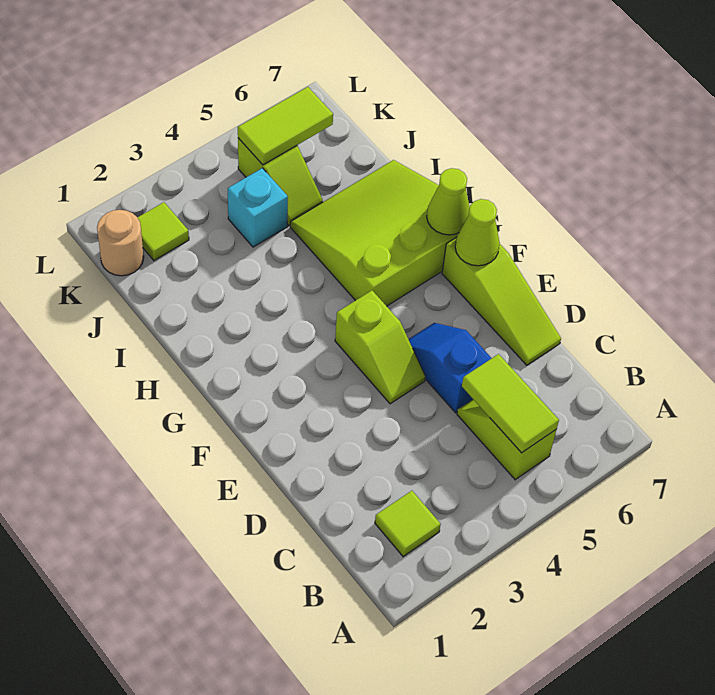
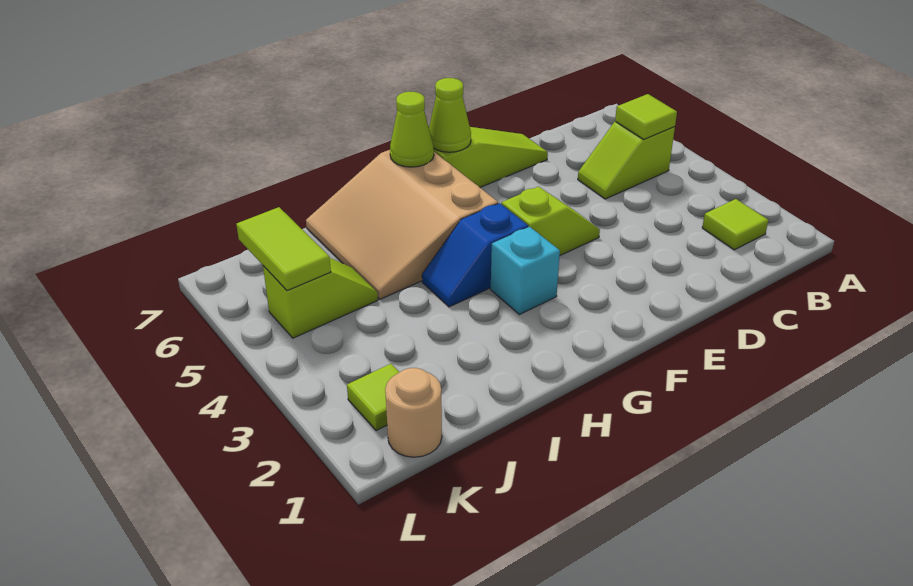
lime tile B5:C5 level 2 -> lime tile B5 level 2
blue slope D5:E5 level 1 top D -> blue slope G4:H4 level 1 top G
lime slope G5:I7 level 1 top G -> tan slope G5:I7 level 1 top G
cyan brick J4 level 1 -> cyan brick G3 level 1

